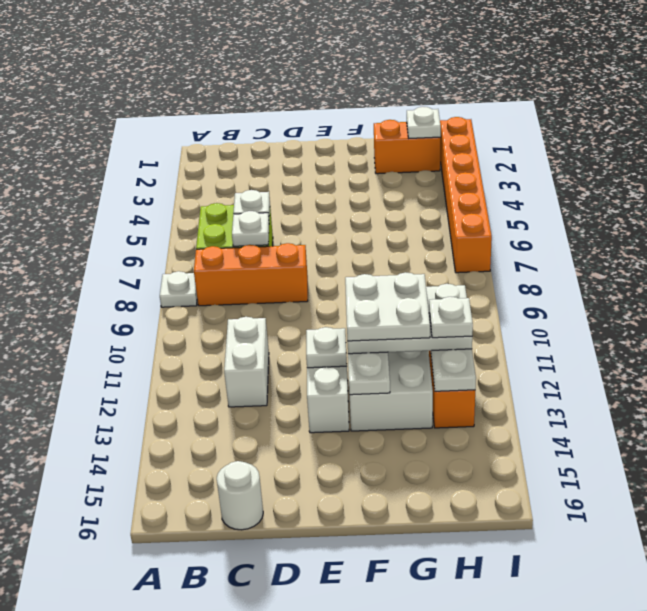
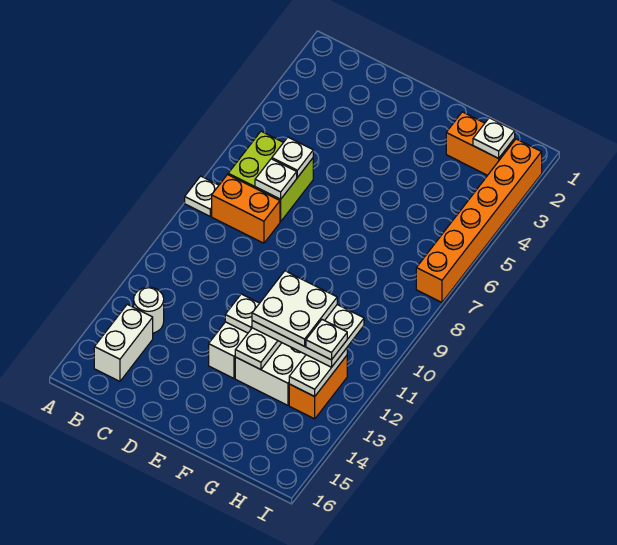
orange brick B8:D8 level 1 -> orange brick B8:C8 level 1
white brick C11:C12 level 1 -> white brick B14:B15 level 1
white round brick C16 level 1 -> white round brick B13 level 1

